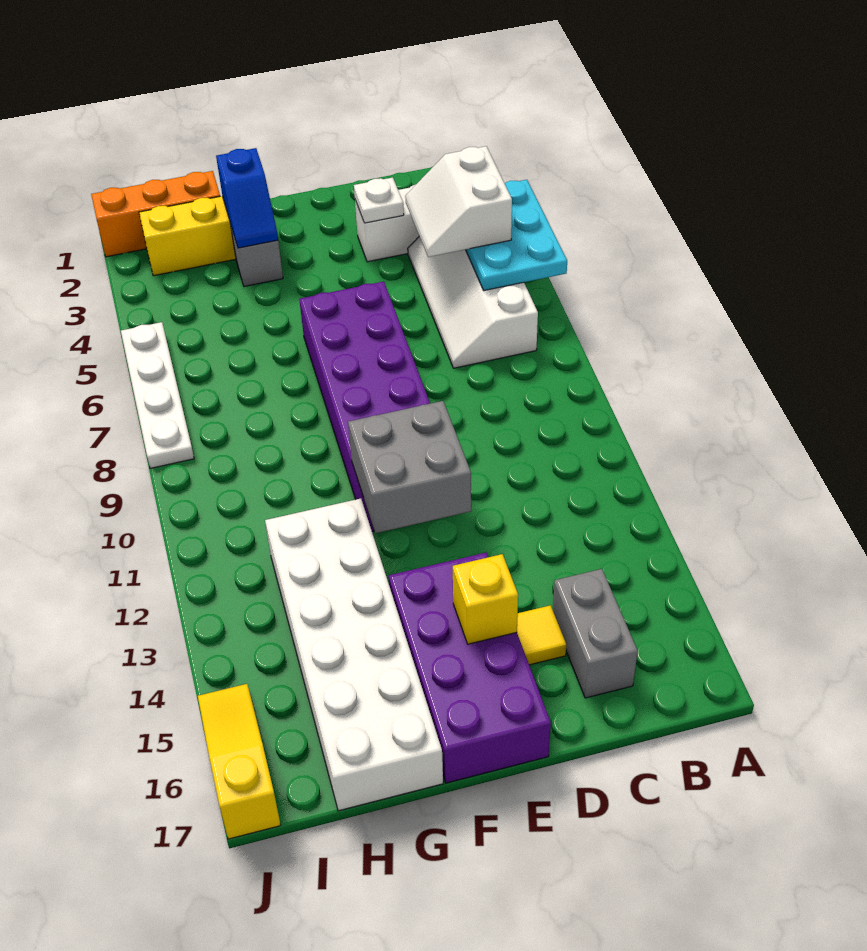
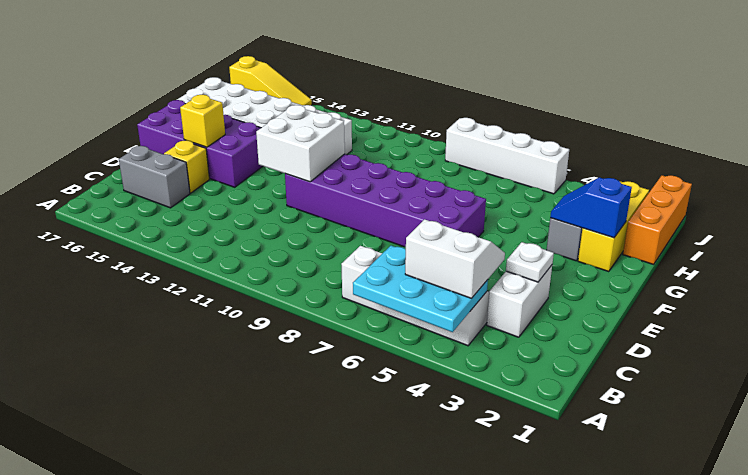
yellow tile D15 level 1 -> yellow brick D15 level 1
grey brick E11:F12 level 2 -> white brick E11:F12 level 2
white plate J5:J8 level 1 -> white brick J5:J8 level 1

